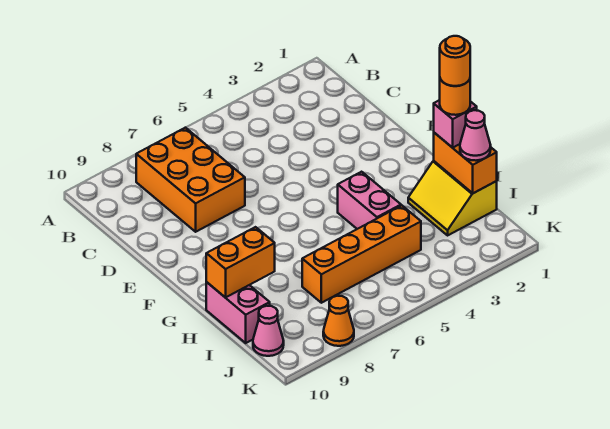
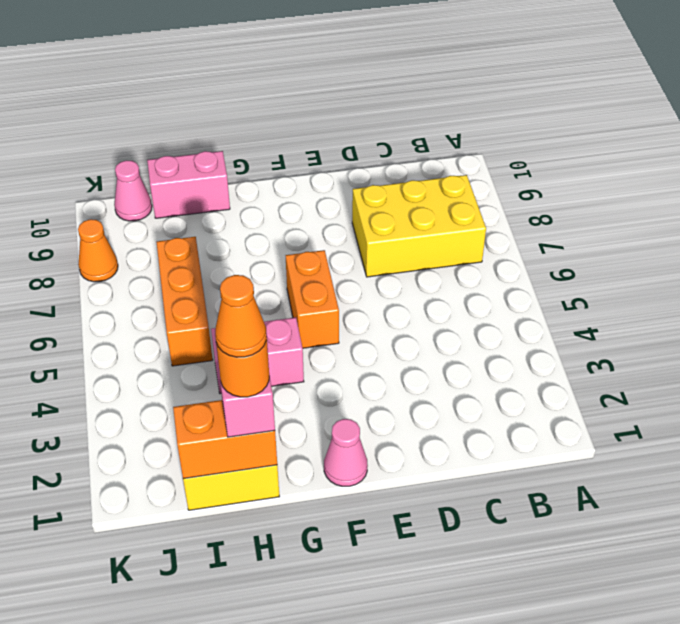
orange brick B7:D8 level 1 -> yellow brick B7:D8 level 1
orange round brick H1 level 5 -> orange cone H1 level 5
orange brick H9:H10 level 2 -> orange brick F5:F6 level 1
pink cone I1 level 3 -> pink cone F1 level 1
orange brick I4:I7 level 1 -> orange brick I5:I7 level 1

